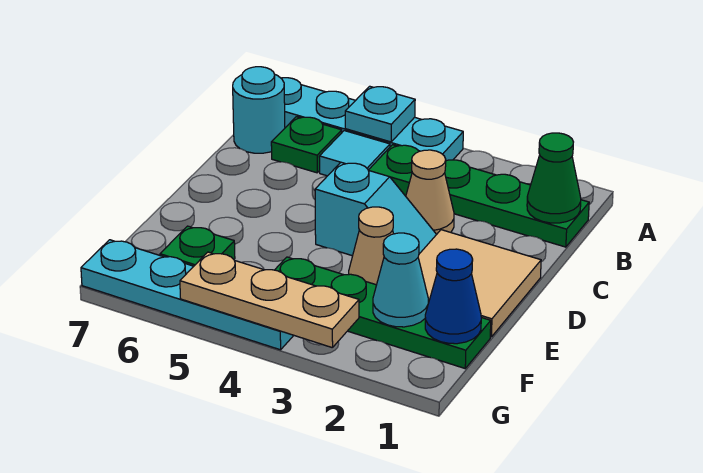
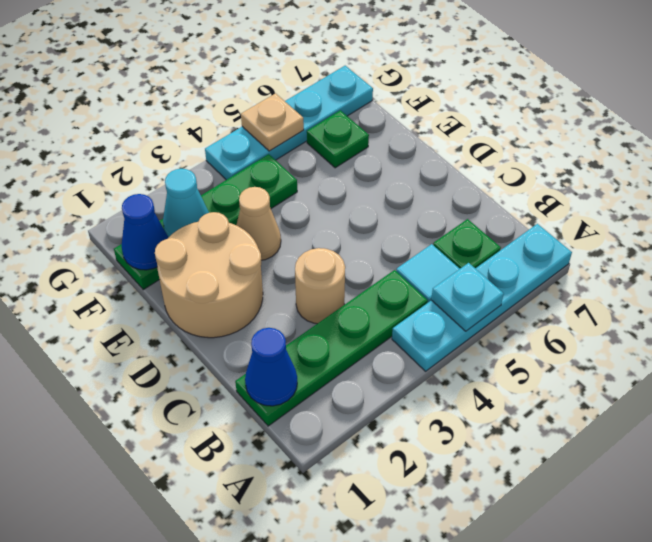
green cone B1 level 2 -> blue cone B1 level 2
cyan round brick B7 level 1 -> none
tan cone C3 level 1 -> tan round brick C3 level 1
tan tile D1:E2 level 1 -> tan round brick D1:E2 level 1
cyan slope D3:D4 level 1 top 4 -> none
tan plate G3:G5 level 2 -> tan plate G5 level 2

